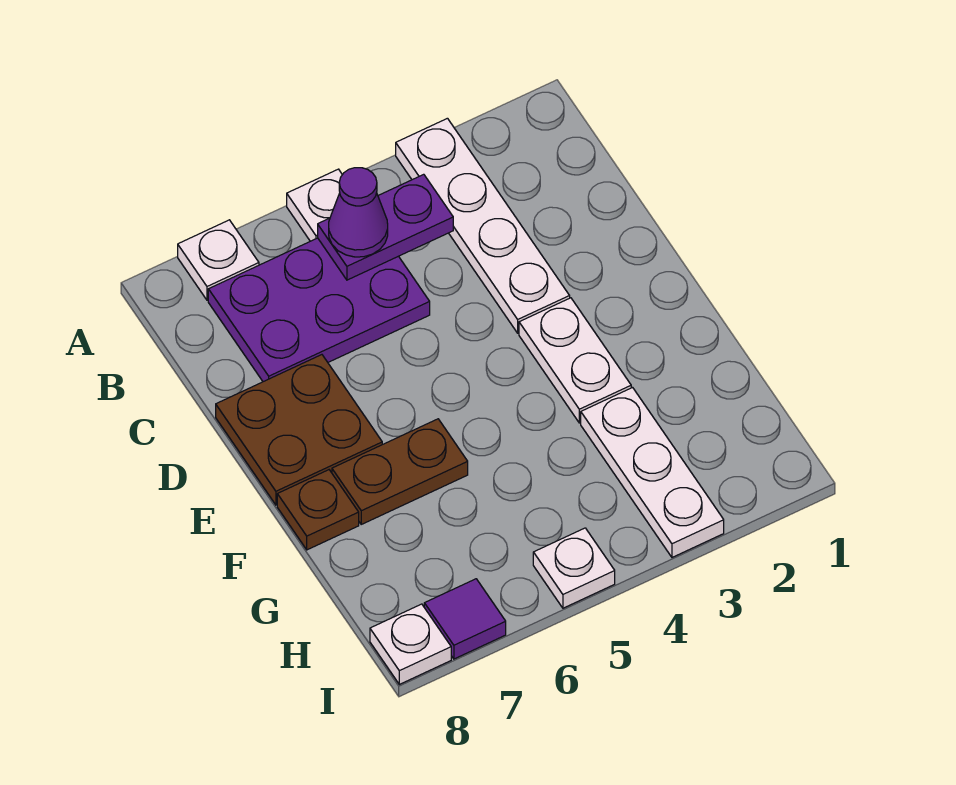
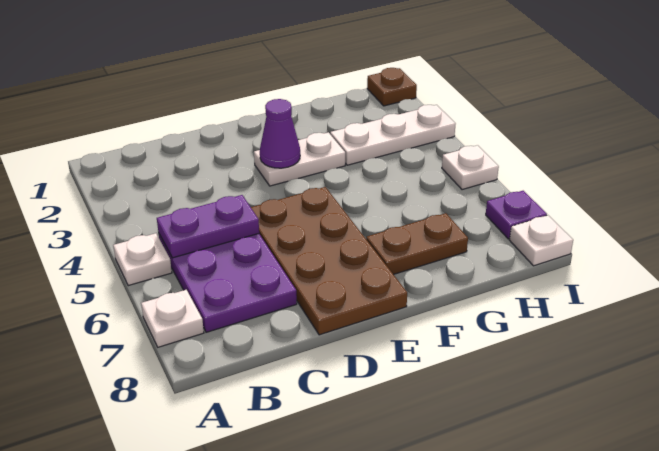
white plate A3:D3 level 1 -> none
purple plate B4:B5 level 2 -> purple plate B5:C5 level 2
purple cone B5 level 3 -> purple cone E3 level 2
brown plate D7:E8 level 1 -> brown plate D5:E8 level 1
brown plate F6:F7 level 1 -> brown plate F7:G7 level 1
brown plate F8 level 1 -> brown plate I1 level 1
purple tile I7 level 1 -> purple plate I7 level 1

